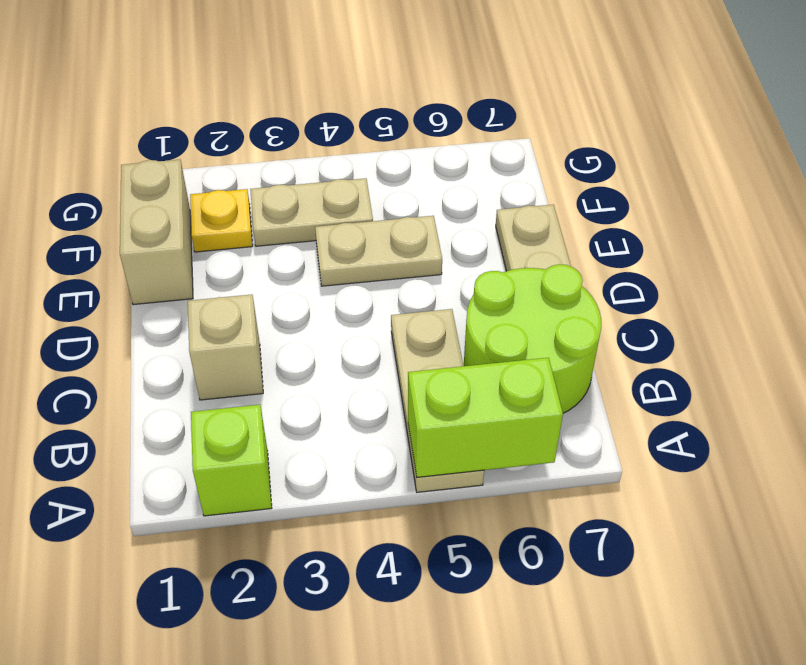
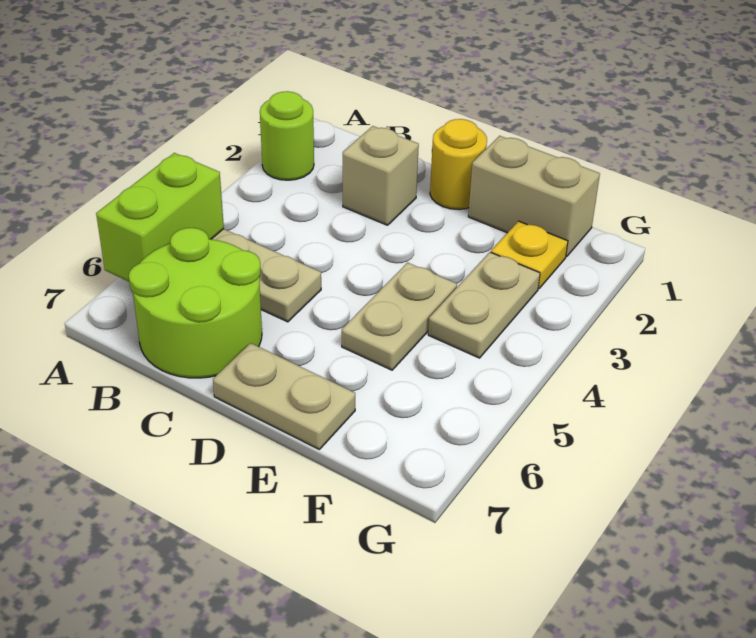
lime brick A2 level 1 -> lime round brick A2 level 1
none -> yellow round brick D1 level 1

